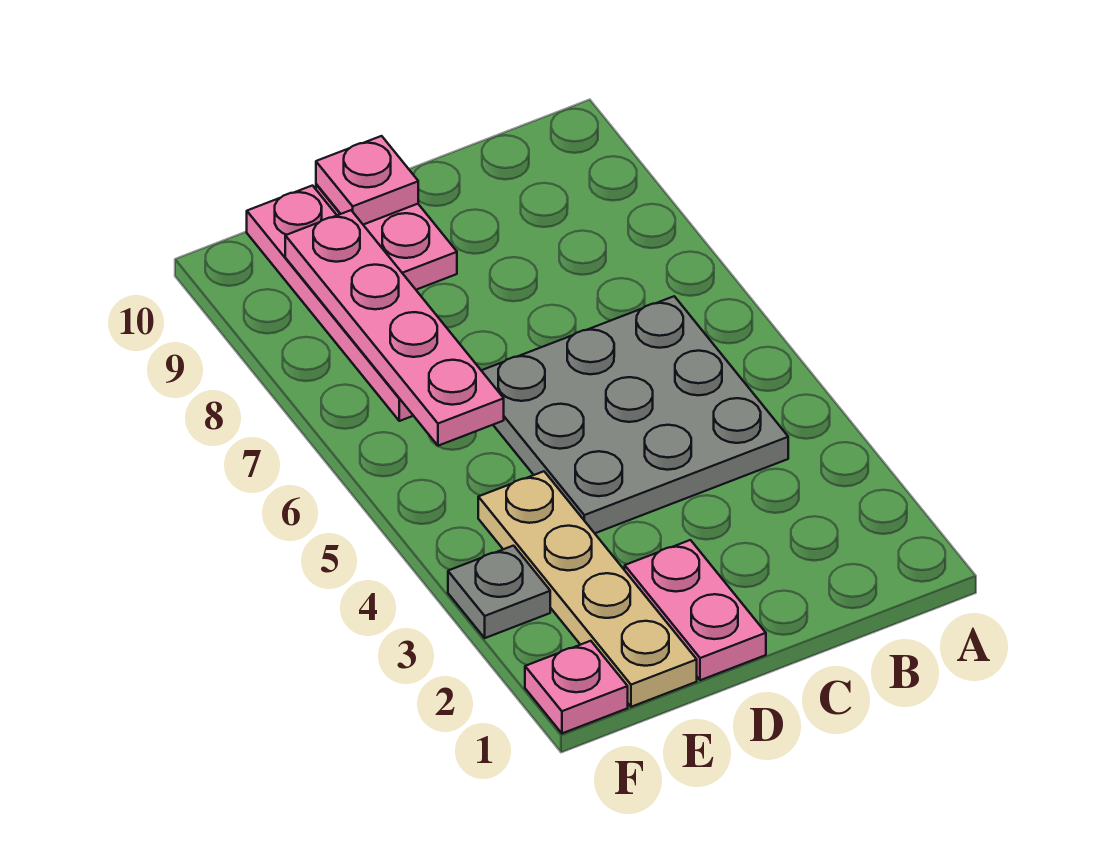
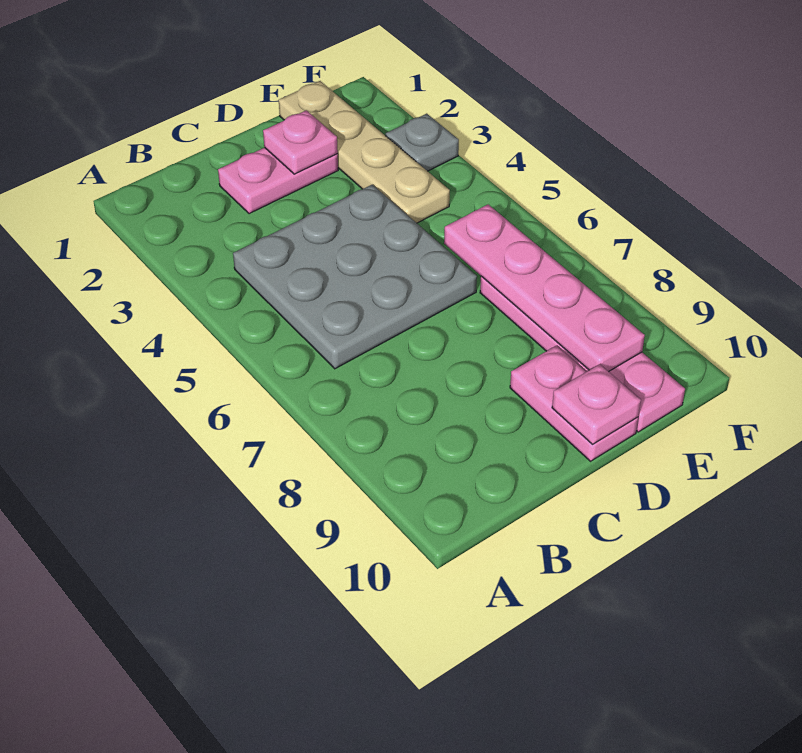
pink plate D1:D2 level 1 -> pink plate C2:D2 level 1
pink plate F1 level 1 -> pink plate D2 level 2

